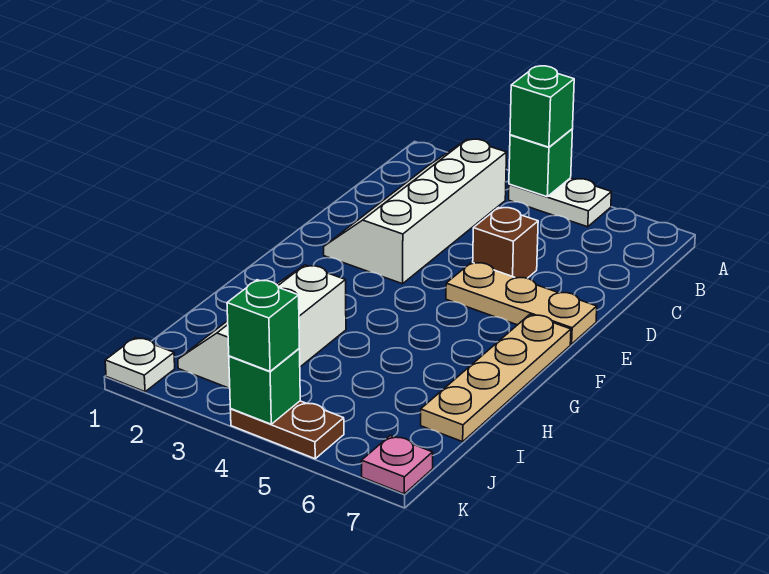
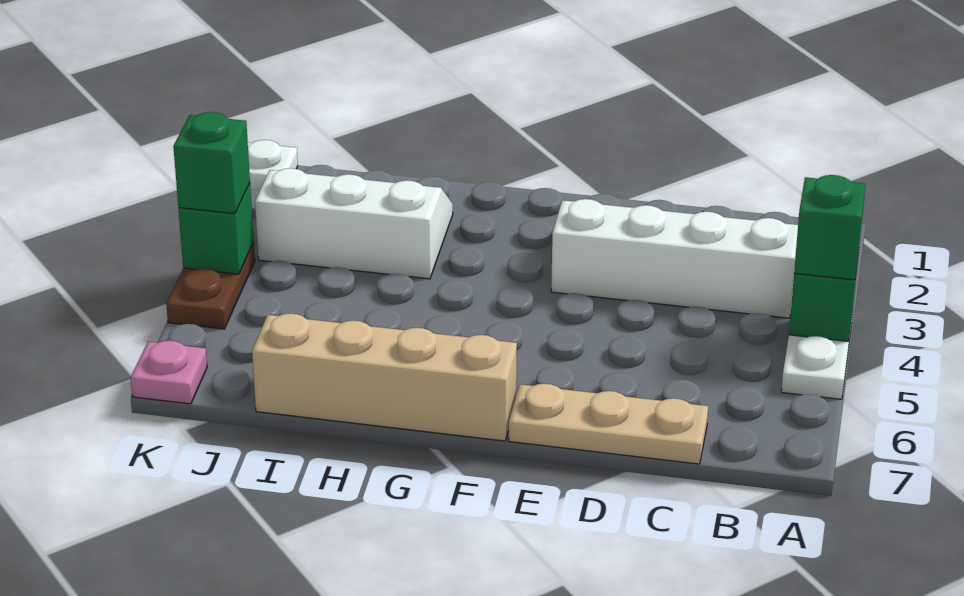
brown brick D5 level 1 -> none
tan plate E5:E7 level 1 -> tan plate C7:E7 level 1
tan plate F7:I7 level 1 -> tan brick F7:I7 level 1

